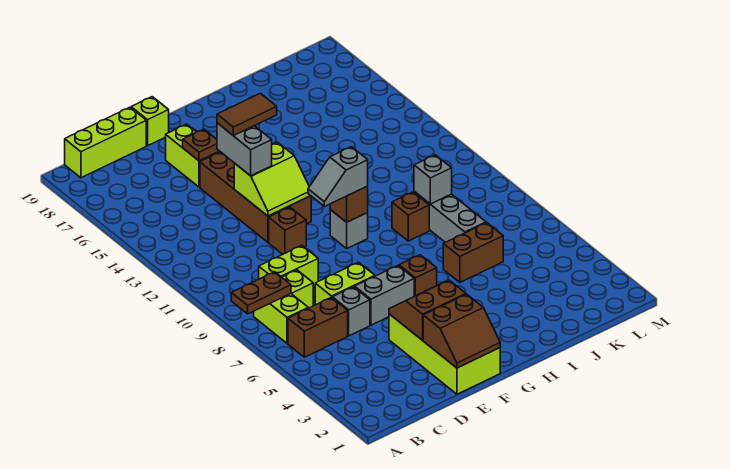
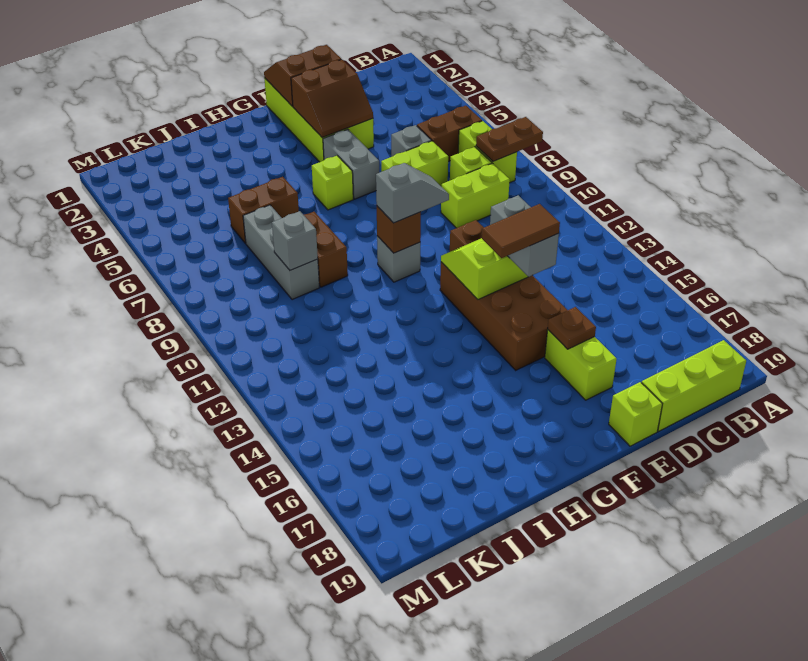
grey brick E6:F6 level 1 -> grey brick F5:F6 level 1
brown brick G6 level 1 -> lime brick G6 level 1
brown brick I9 level 1 -> brown brick I8:I9 level 1

